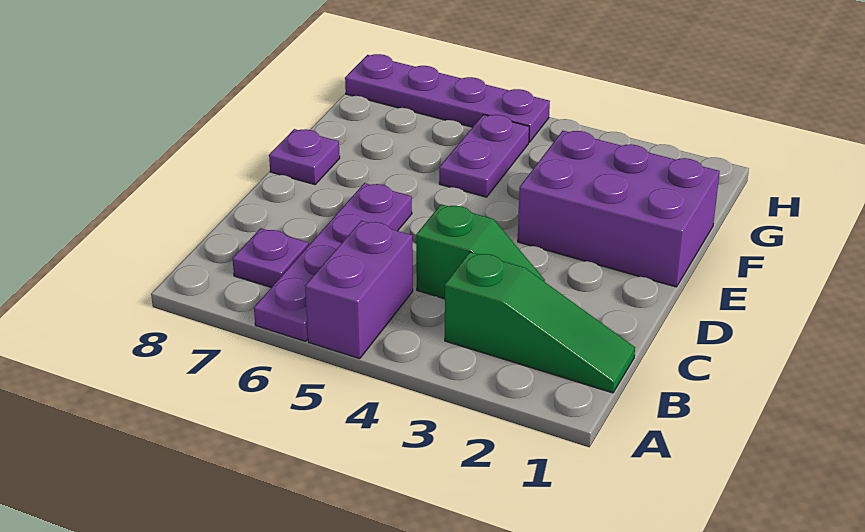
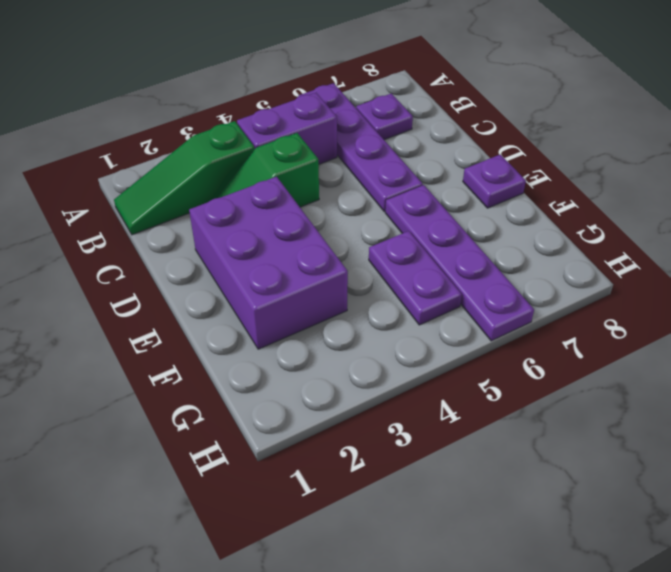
purple brick A5:B5 level 1 -> purple brick B4:B5 level 1
purple brick E1:F3 level 1 -> purple brick D2:F3 level 1
purple plate H5:H8 level 1 -> purple plate E6:H6 level 1

